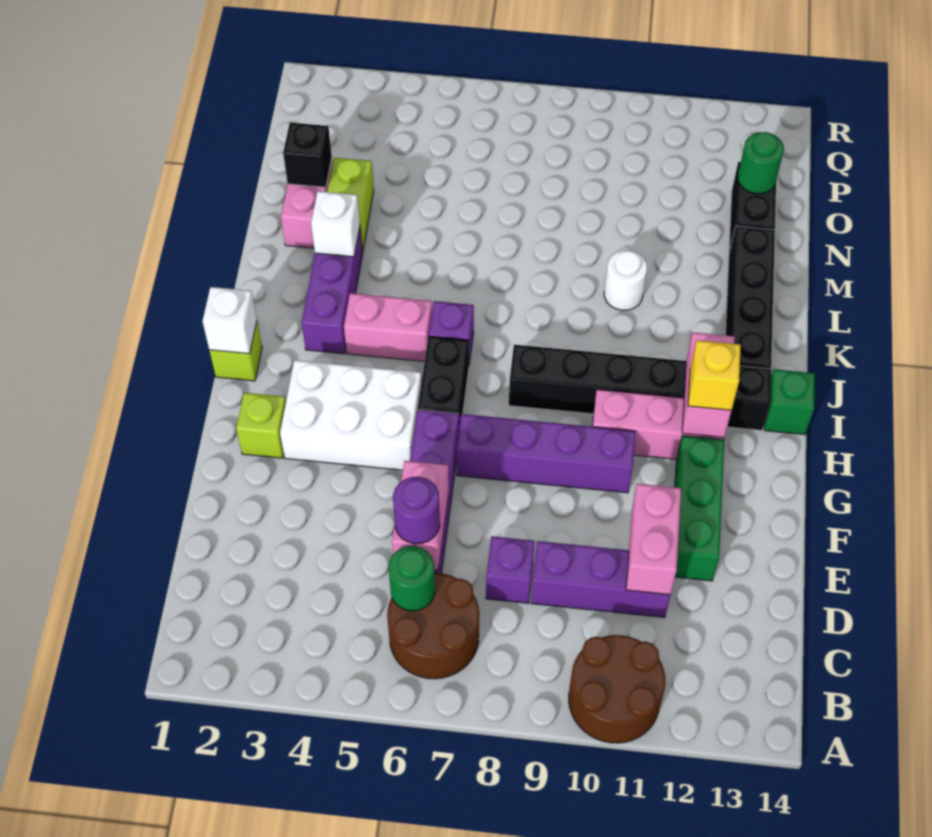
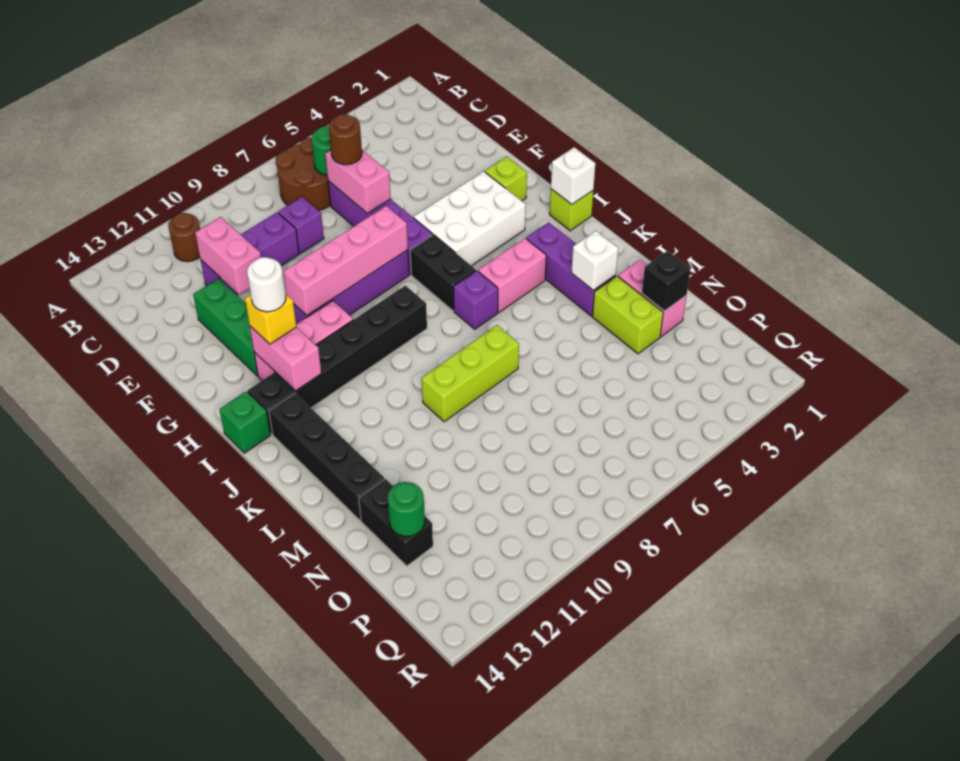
brown round brick A10:B11 level 1 -> brown round brick B11 level 1
purple round brick D6 level 3 -> brown round brick D6 level 3
none -> pink brick G7:G10 level 2
none -> lime brick L7:L9 level 1
white round brick L10 level 1 -> white round brick H12 level 4

